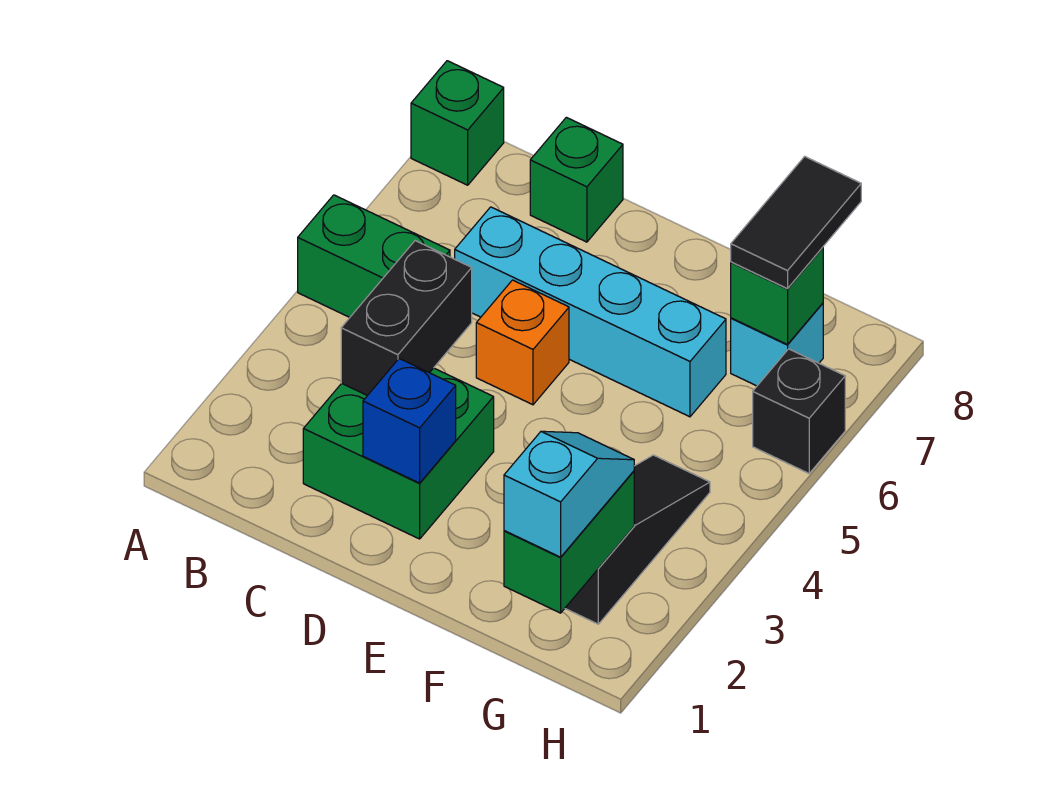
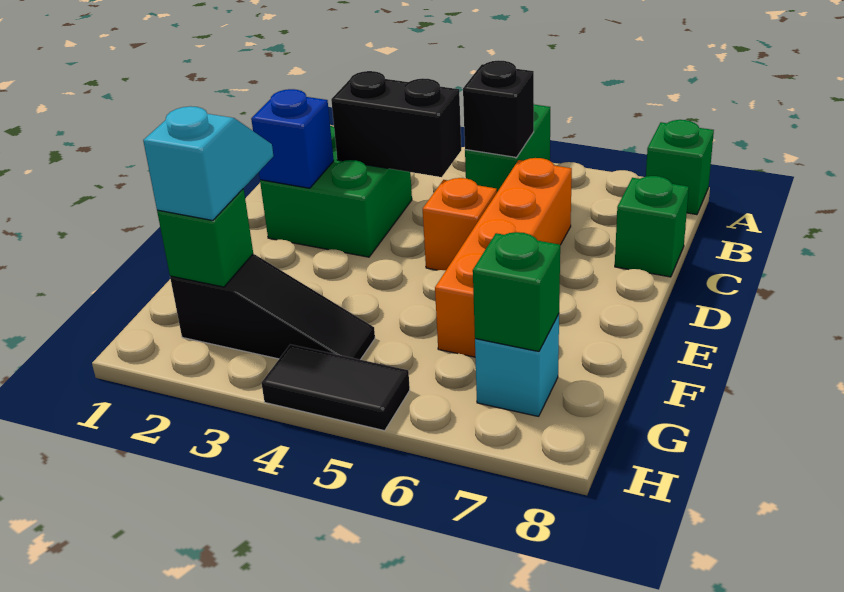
cyan brick C6:F6 level 1 -> orange brick C6:F6 level 1
green brick G1:G2 level 2 -> green brick G2 level 2
cyan slope G1:G2 level 3 top 1 -> cyan slope F2:G2 level 3 top G
black tile G7:G8 level 3 -> black tile H4:H5 level 1
black brick H6 level 1 -> black brick B5 level 2

